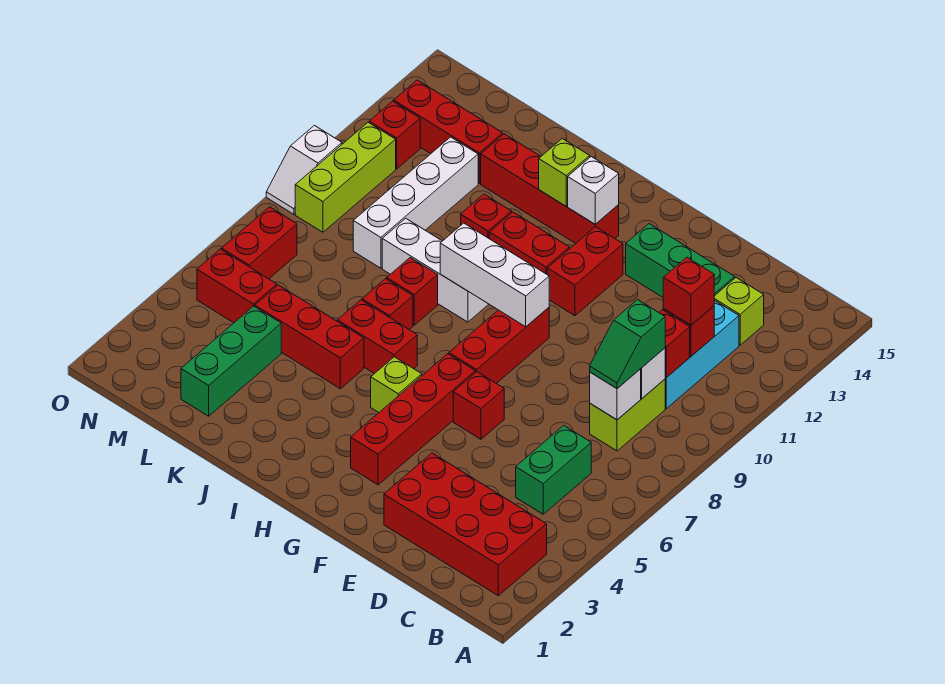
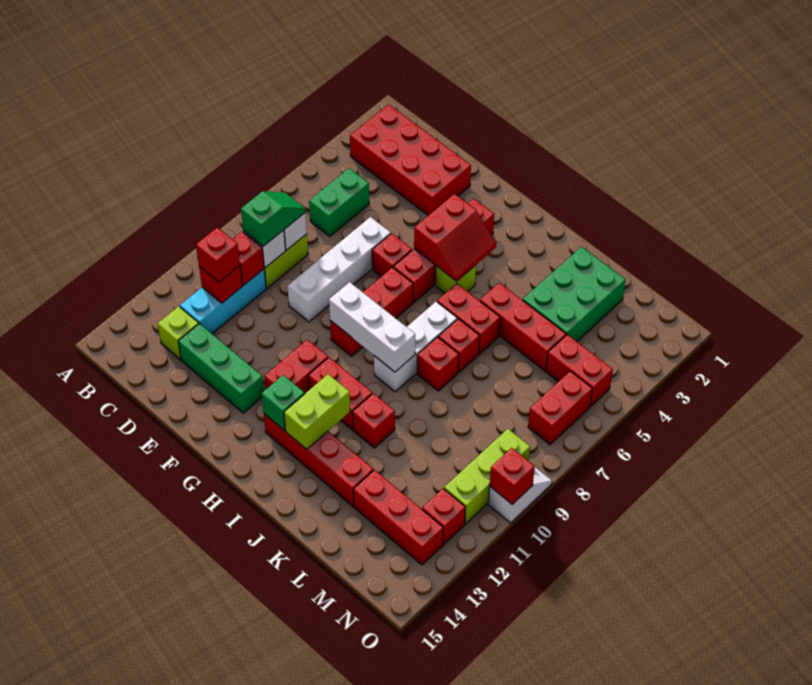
none -> red slope G4:H5 level 2 top G
white brick H13 level 2 -> green brick H13 level 2
white brick I9:K9 level 1 -> white brick I7:I9 level 1
lime brick I13 level 2 -> lime brick I12:I13 level 2
green brick L2:L4 level 1 -> green brick K2:L4 level 1
white brick L9:L12 level 1 -> white brick E6:E9 level 1
none -> red brick O10 level 2

